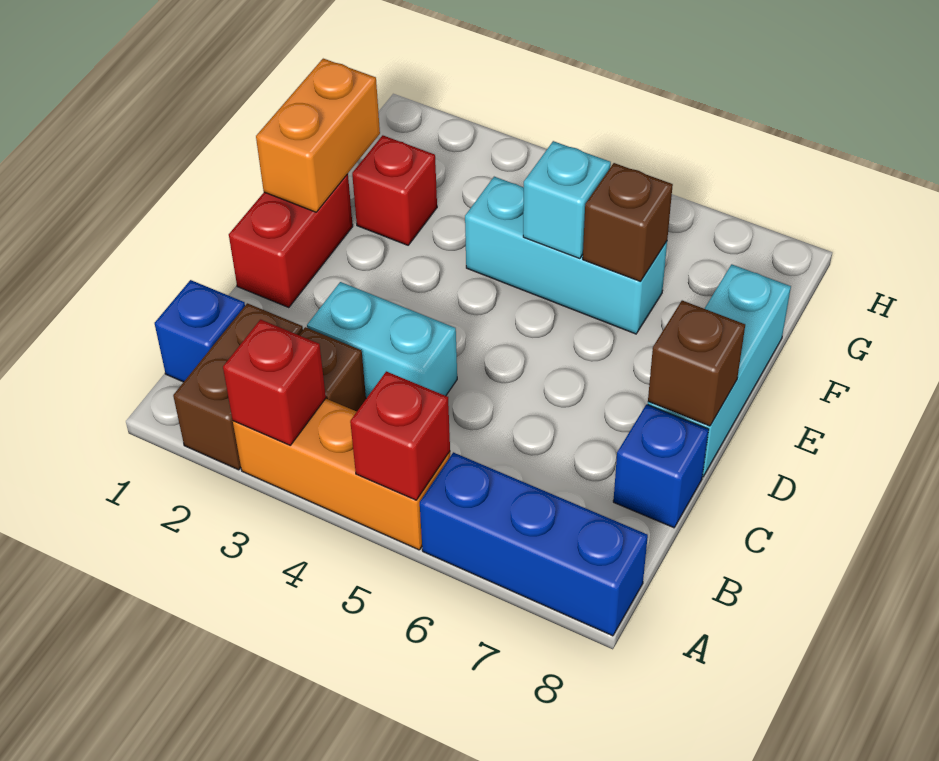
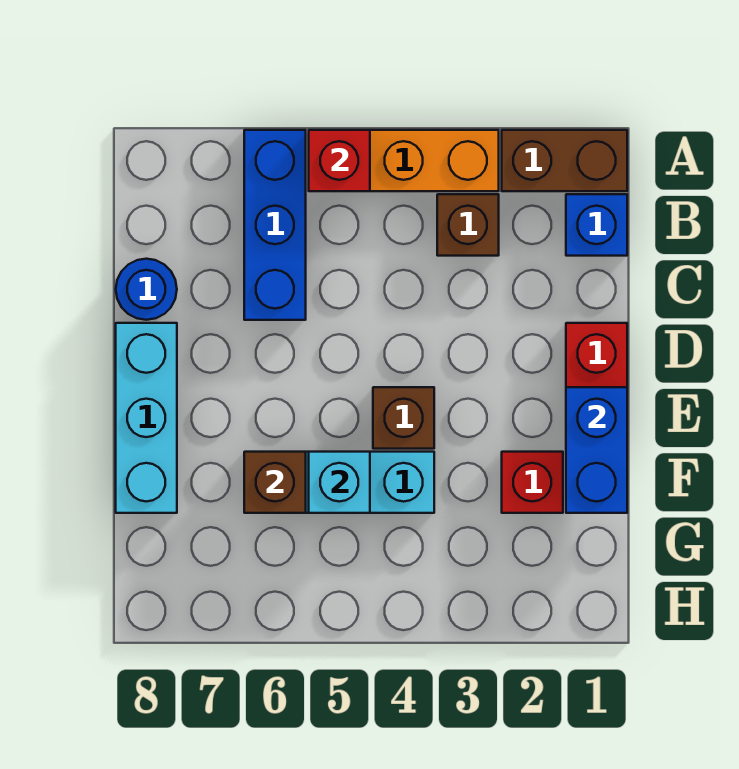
brown brick A2:B2 level 1 -> brown brick A1:A2 level 1
red brick A3 level 2 -> none
blue brick A6:A8 level 1 -> blue brick A6:C6 level 1
cyan brick C3:C4 level 1 -> none
blue brick C8 level 1 -> blue round brick C8 level 1
brown brick D8 level 2 -> brown brick E4 level 1
orange brick E1:F1 level 2 -> blue brick E1:F1 level 2

